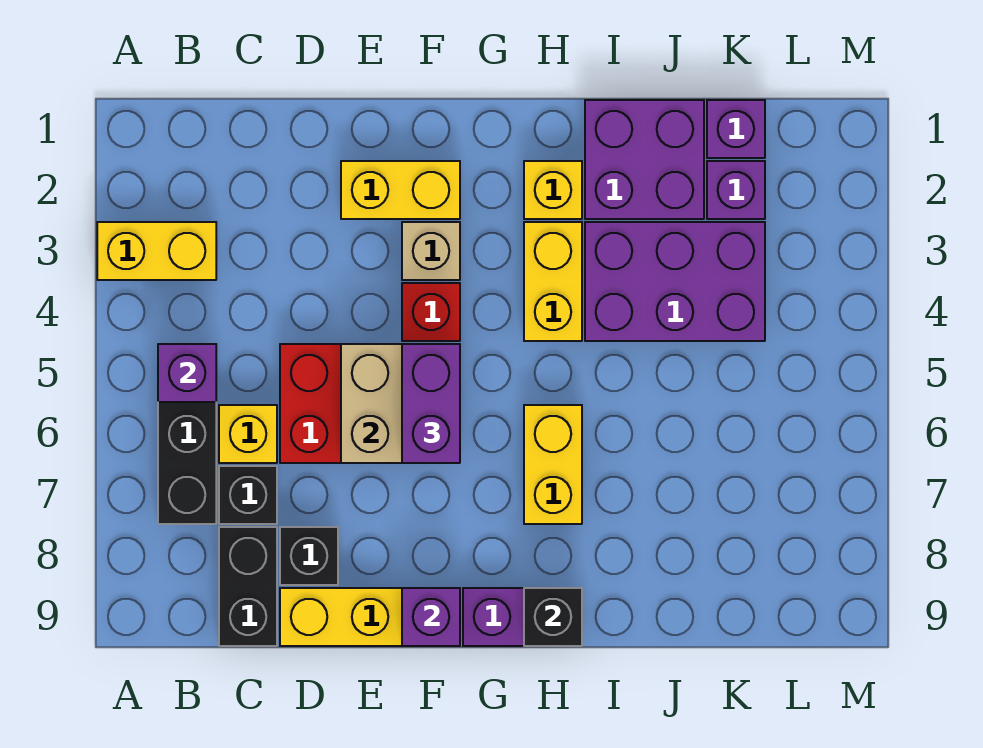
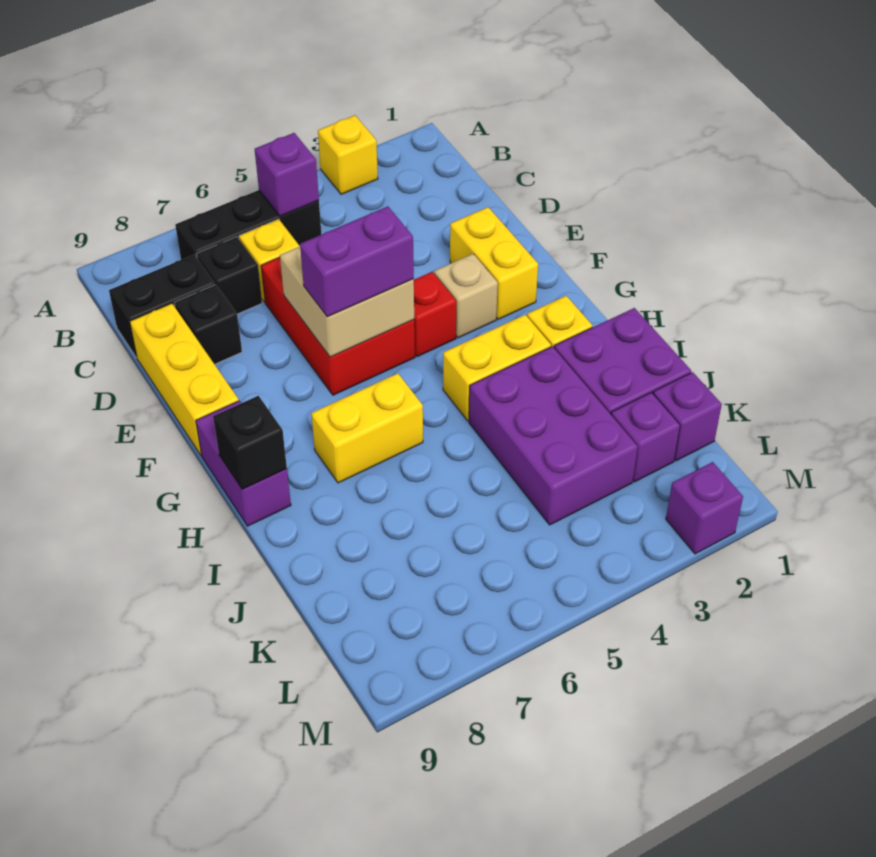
yellow brick A3:B3 level 1 -> yellow brick A3 level 1
purple brick F9 level 2 -> purple brick M2 level 1

